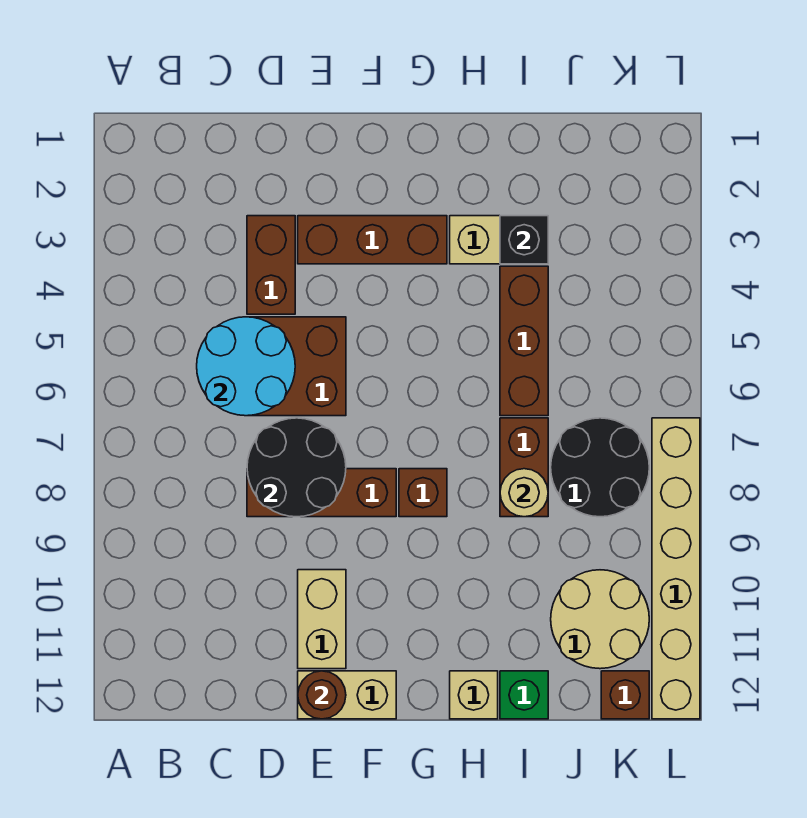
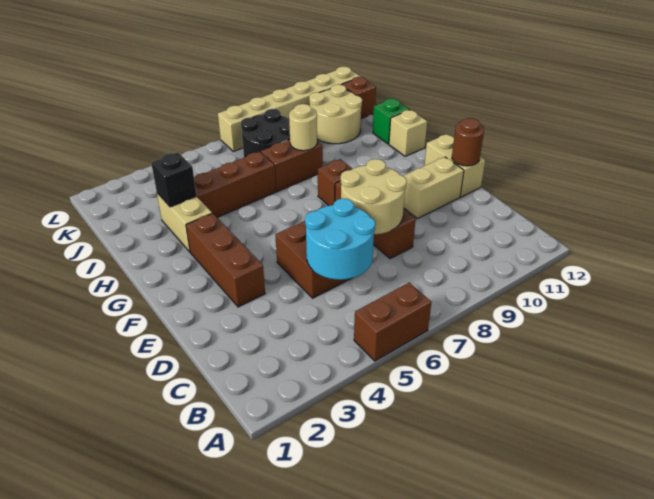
brown brick D3:D4 level 1 -> brown brick A5:A6 level 1
black round brick D7:E8 level 2 -> tan round brick D7:E8 level 2

